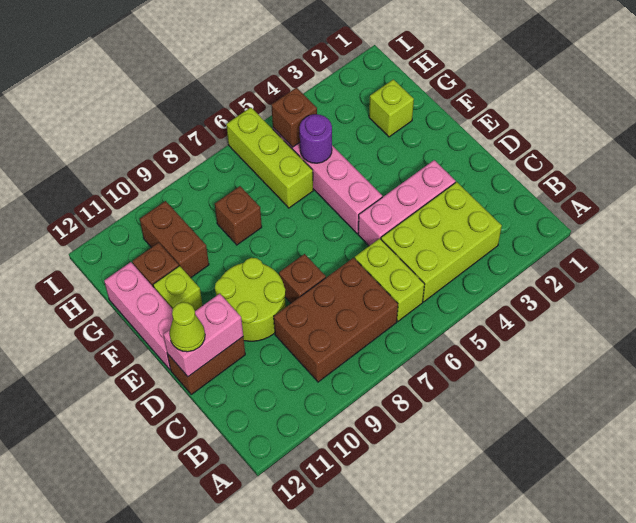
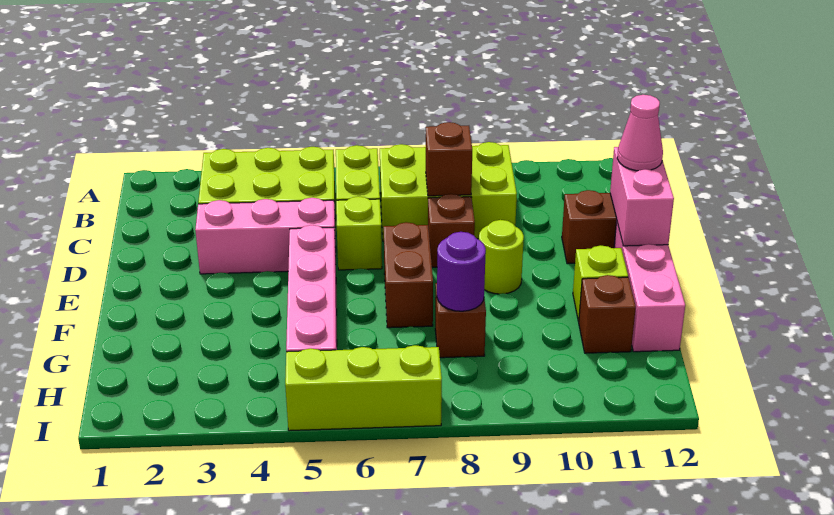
brown brick B7:C9 level 1 -> lime brick B7:C9 level 1
lime round brick D9:E10 level 1 -> lime round brick E9 level 1
pink brick D11:D12 level 2 -> pink brick D12:E12 level 2
lime cone D12 level 3 -> pink cone D12 level 3
lime brick G2 level 1 -> lime brick D6 level 1
purple round brick G5 level 2 -> purple round brick G8 level 2
lime brick G6:I6 level 1 -> lime brick I5:I7 level 1
brown brick G10:H10 level 1 -> brown brick E7:F7 level 1
brown brick H5 level 2 -> brown brick C8 level 2

